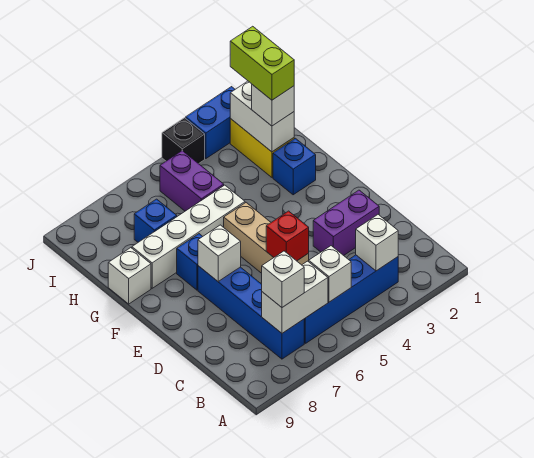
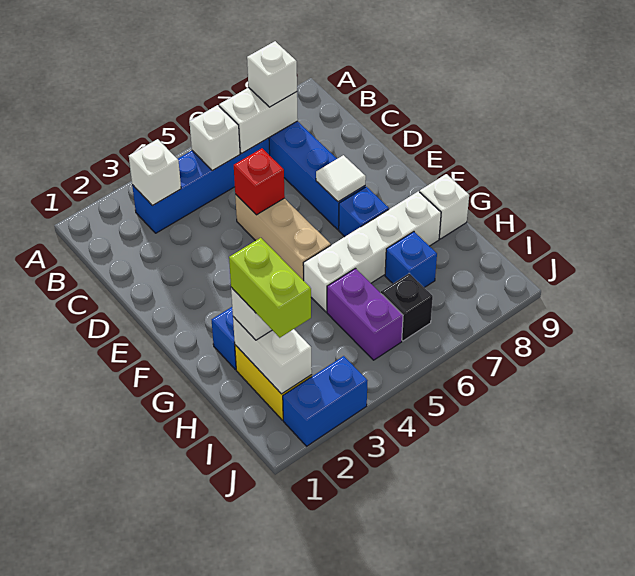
purple brick D2:D3 level 1 -> none
white brick E7 level 2 -> white tile E7 level 2
black brick J4 level 1 -> black brick I6 level 1

